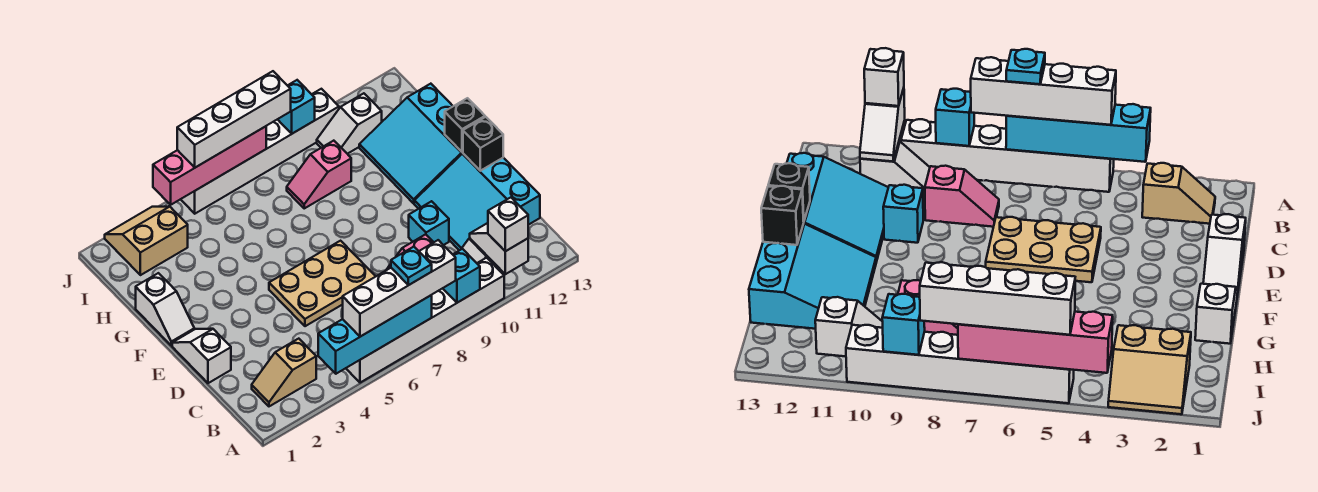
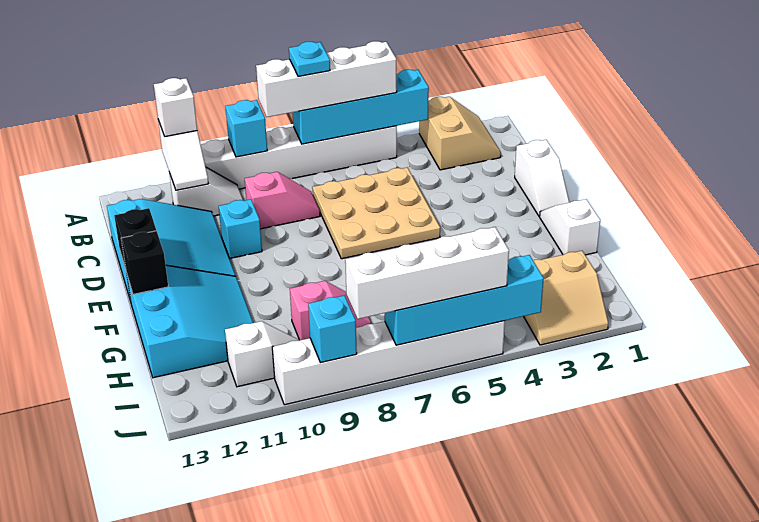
tan slope B2:B3 level 1 top 3 -> tan slope A2:B3 level 1 top 3
tan plate D5:E7 level 1 -> tan plate C5:E7 level 1
pink brick J4:J7 level 2 -> cyan brick J4:J7 level 2

